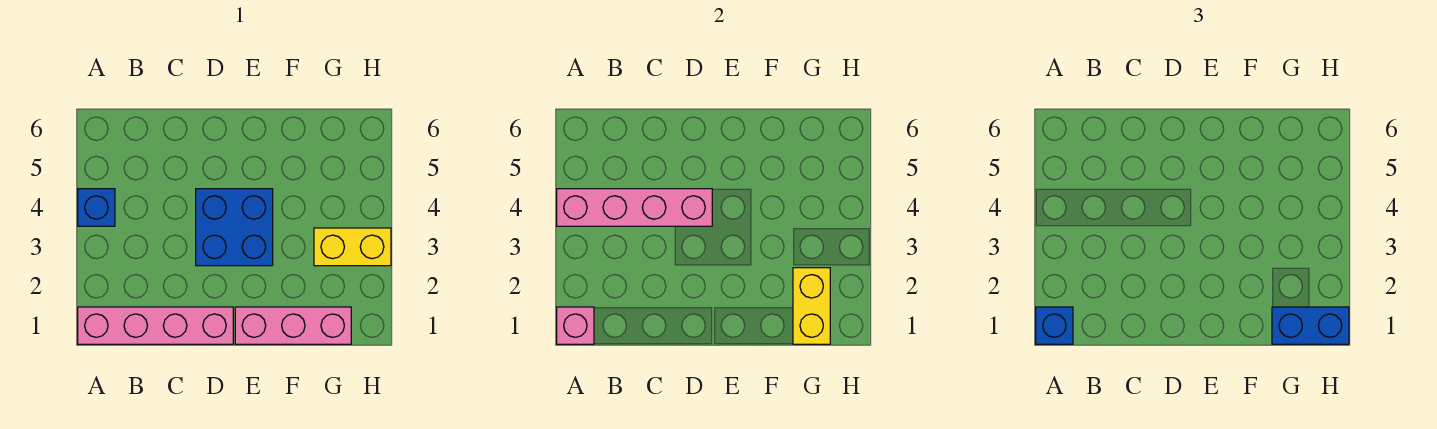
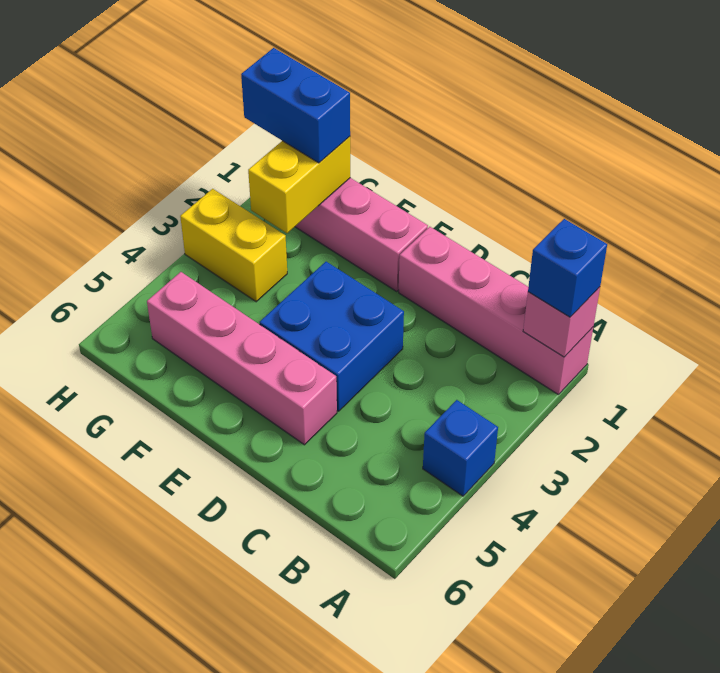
pink brick A4:D4 level 2 -> pink brick D5:G5 level 1

